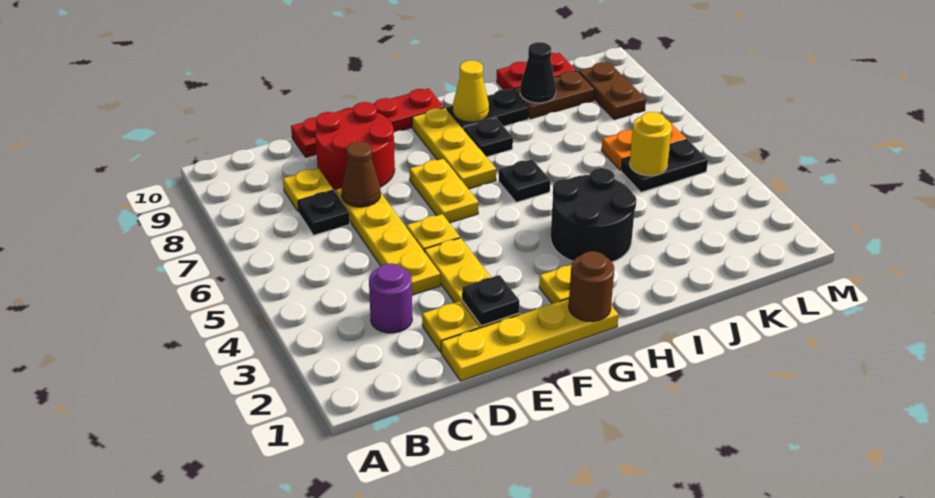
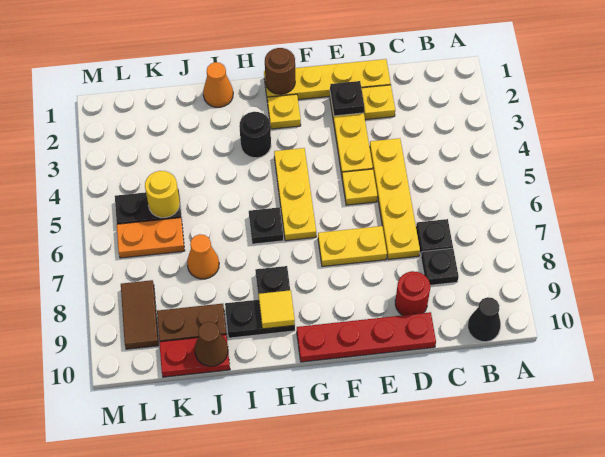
purple round brick C3 level 1 -> none
yellow plate C8 level 1 -> black plate C8 level 1
brown cone D7 level 2 -> brown cone J10 level 2
red round brick D8:E9 level 1 -> red round brick D9 level 1
yellow plate F6:F7 level 1 -> yellow plate E7:F7 level 1
yellow plate G7:G9 level 1 -> yellow plate G4:G6 level 1
black round brick H3:I4 level 1 -> black round brick H3 level 1
yellow cone H9 level 2 -> yellow tile H9 level 2
none -> orange cone I1 level 1
none -> orange cone J7 level 1
black cone J9 level 2 -> black cone B10 level 1
brown plate L8:L9 level 1 -> brown tile L8:L9 level 1

